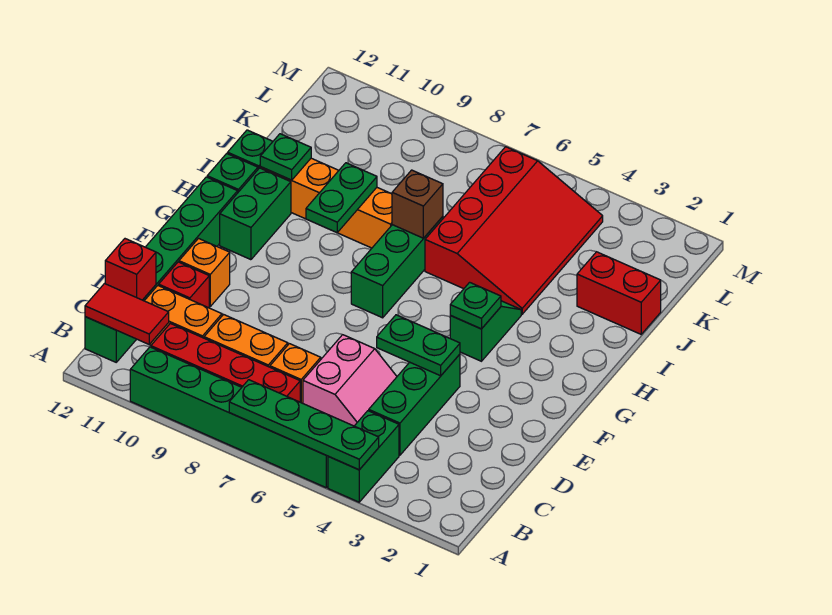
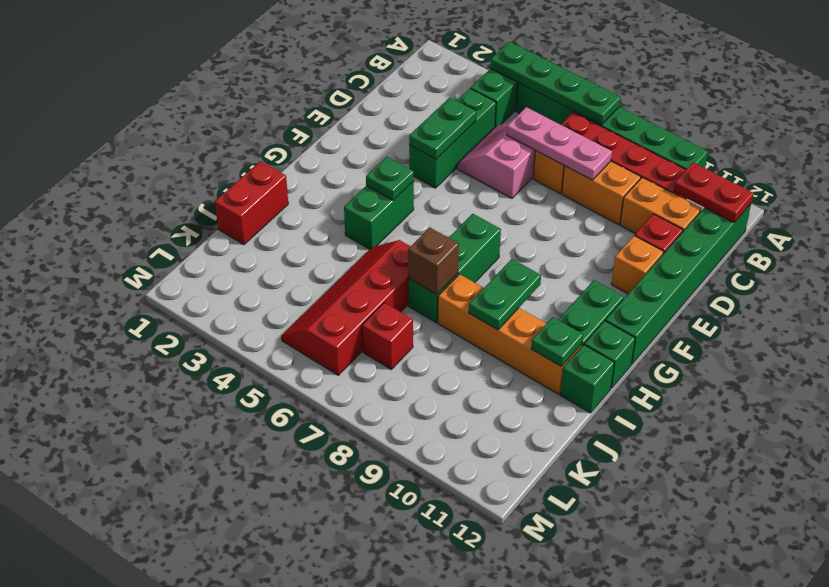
red tile B11:B12 level 2 -> red plate B11:B12 level 2
none -> pink plate C6:C8 level 2
red brick C12 level 2 -> red brick K7 level 1
green plate E4:E5 level 2 -> green plate D4:E4 level 2
green slope G4:H4 level 1 top G -> green brick G4:H4 level 1
red slope I4:L6 level 1 top 6 -> red slope I5:L6 level 1 top 6
red brick J1:J2 level 1 -> red brick I1:J1 level 1

